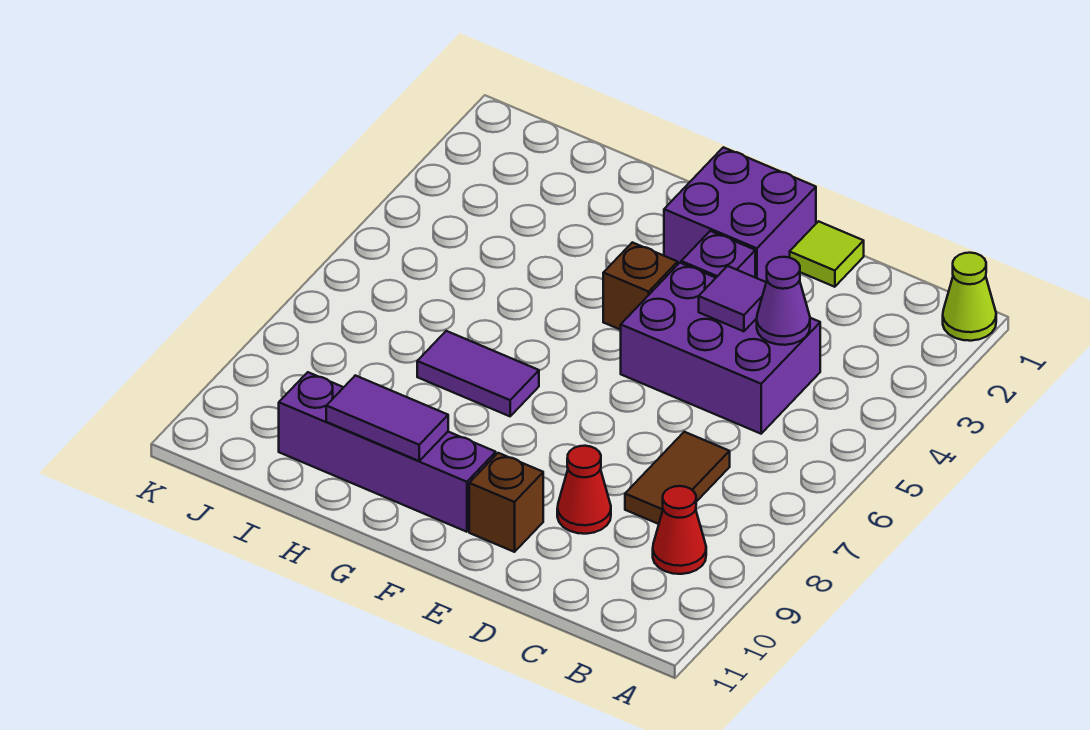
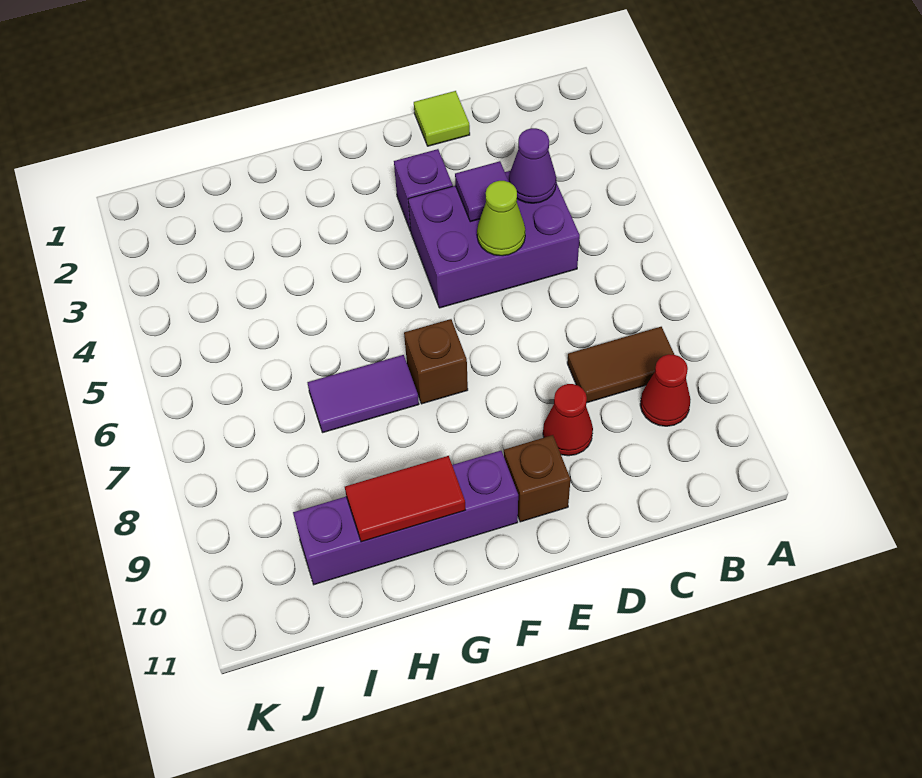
lime cone A1 level 1 -> lime cone D5 level 2
brown tile C7:C8 level 1 -> brown tile B8:C8 level 1
purple brick E1:F2 level 1 -> none
brown brick F4 level 1 -> brown brick F7 level 1
purple tile G10:H10 level 2 -> red tile G10:H10 level 2

